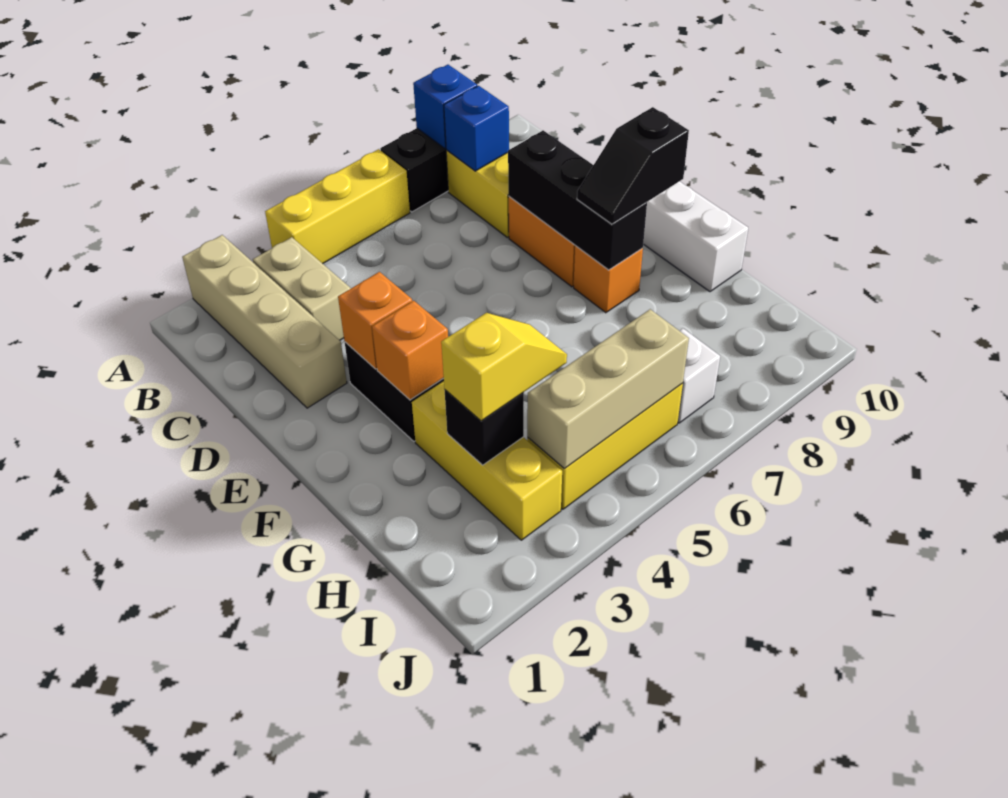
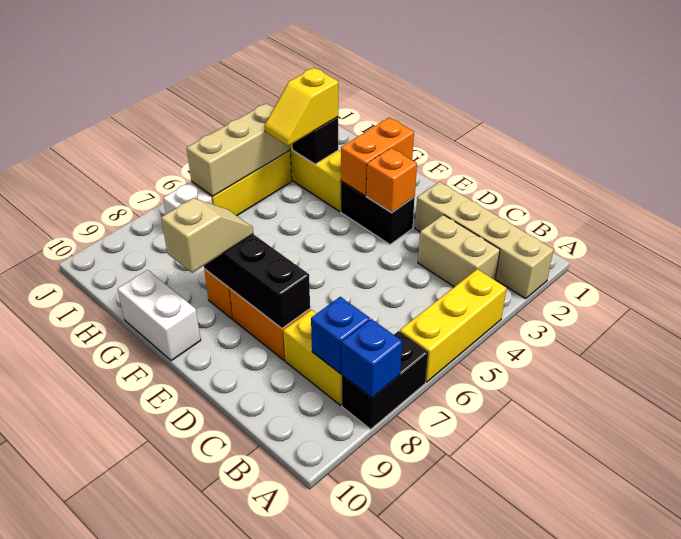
orange brick F3 level 2 -> orange brick F2:F3 level 2
black slope F8:F9 level 3 top 9 -> tan slope F8:F9 level 3 top 9

